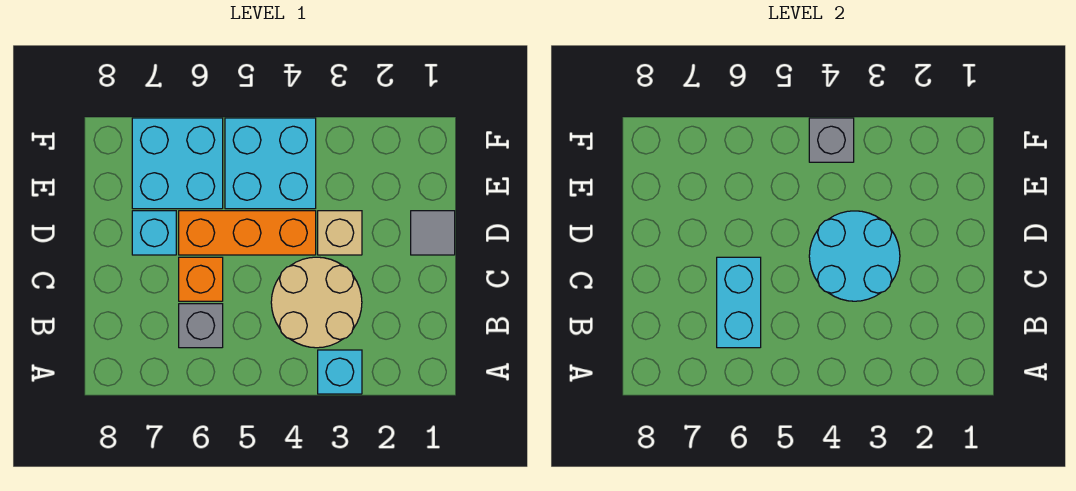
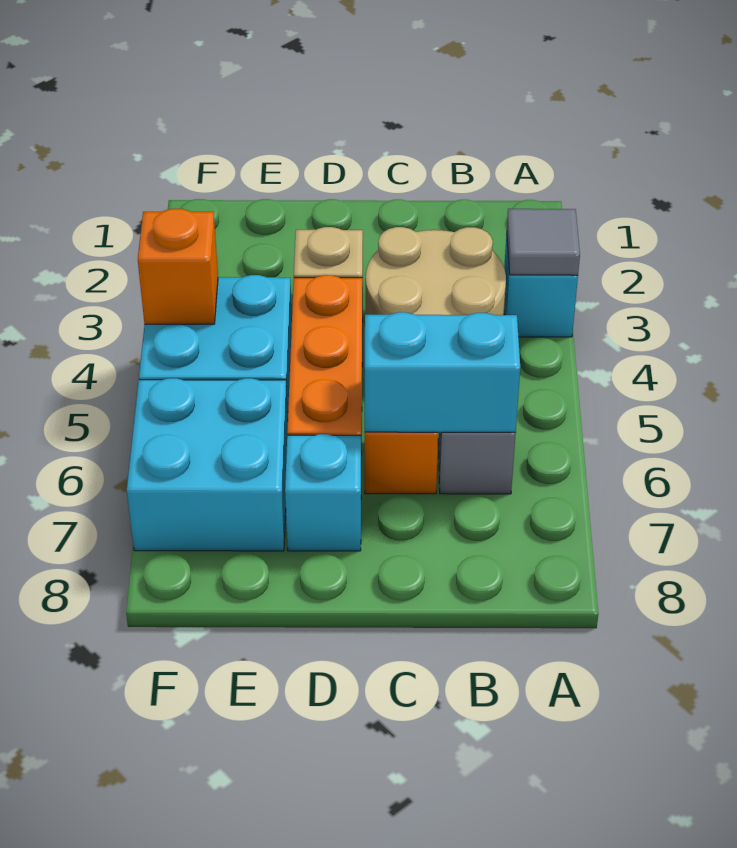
cyan round brick C3:D4 level 2 -> none
grey tile D1 level 1 -> grey tile A3 level 2
grey brick F4 level 2 -> orange brick F4 level 2

